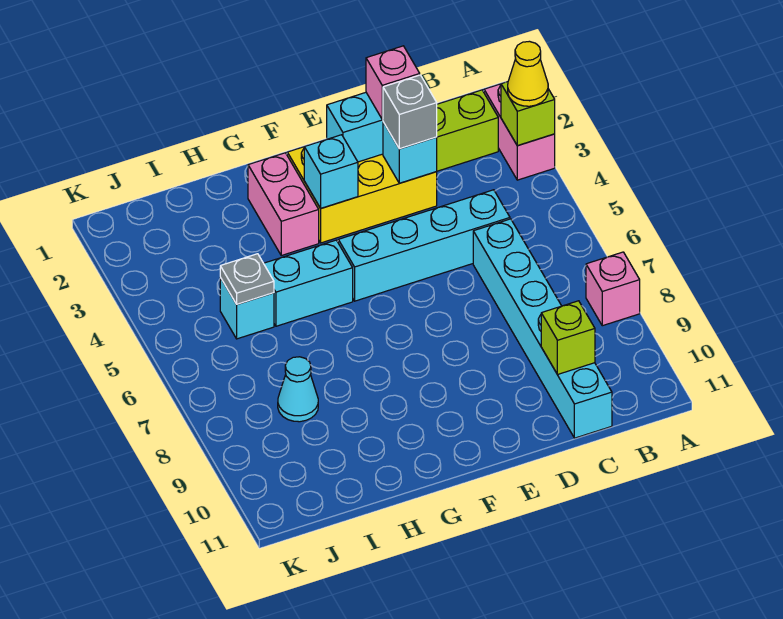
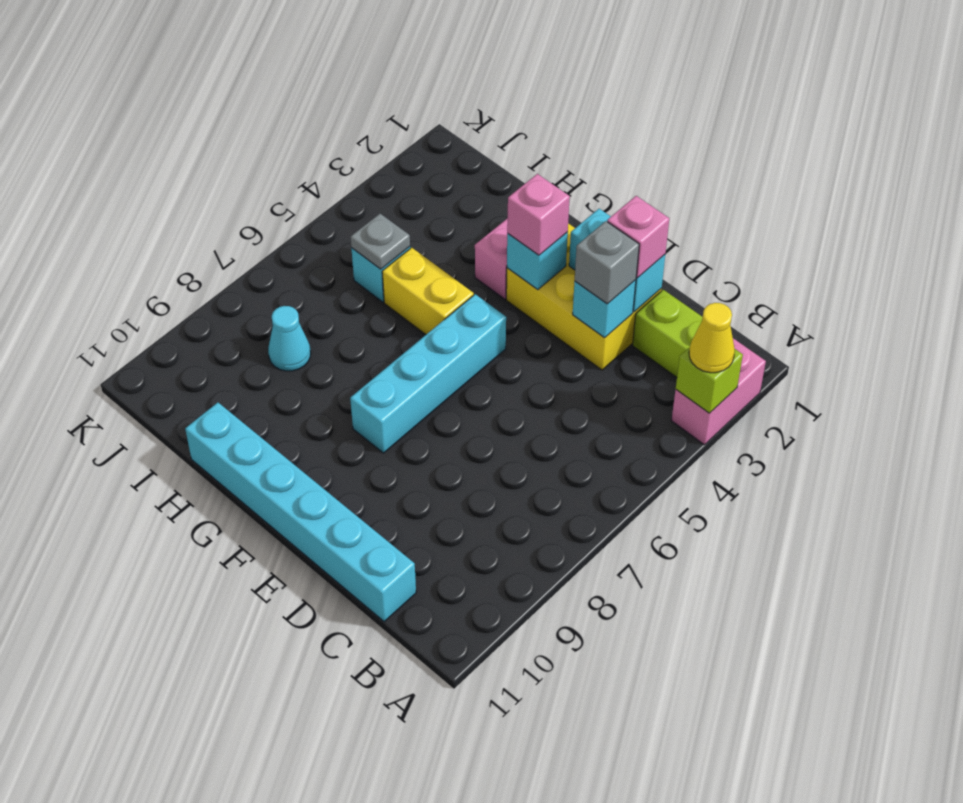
pink brick A8 level 1 -> pink brick F3 level 3
cyan brick C5:F5 level 1 -> cyan brick F5:F8 level 1
cyan brick C6:C11 level 1 -> cyan brick C11:H11 level 1
lime brick C10 level 2 -> none
cyan brick G5:H5 level 1 -> yellow brick G5:H5 level 1

